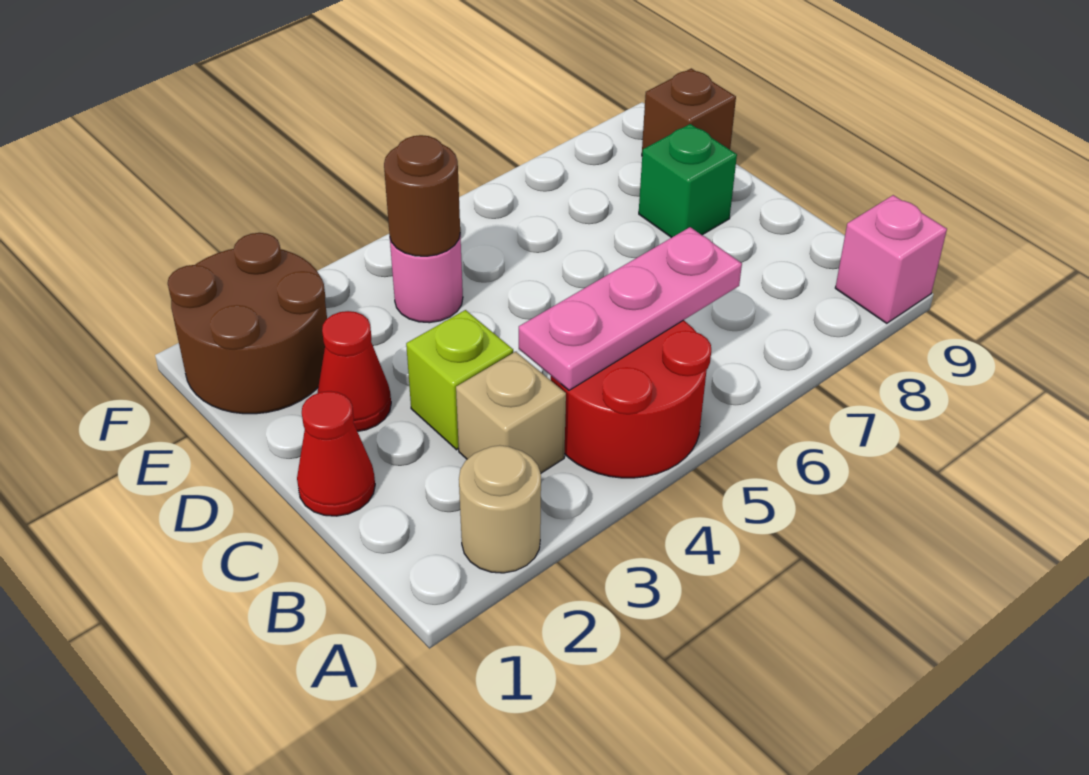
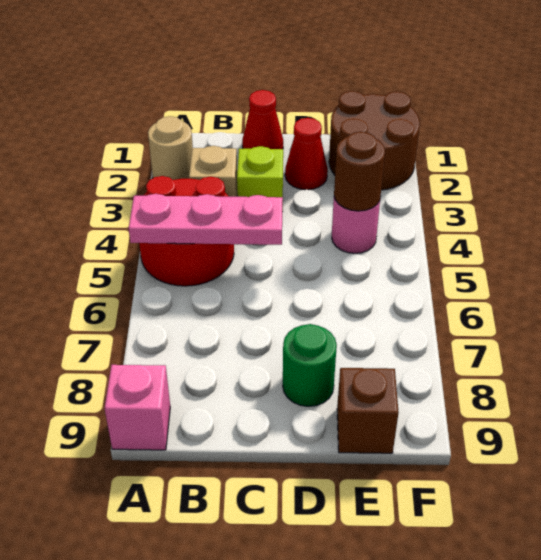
pink plate B4:B6 level 2 -> pink plate A5:C5 level 2
green brick D8 level 1 -> green round brick D8 level 1

